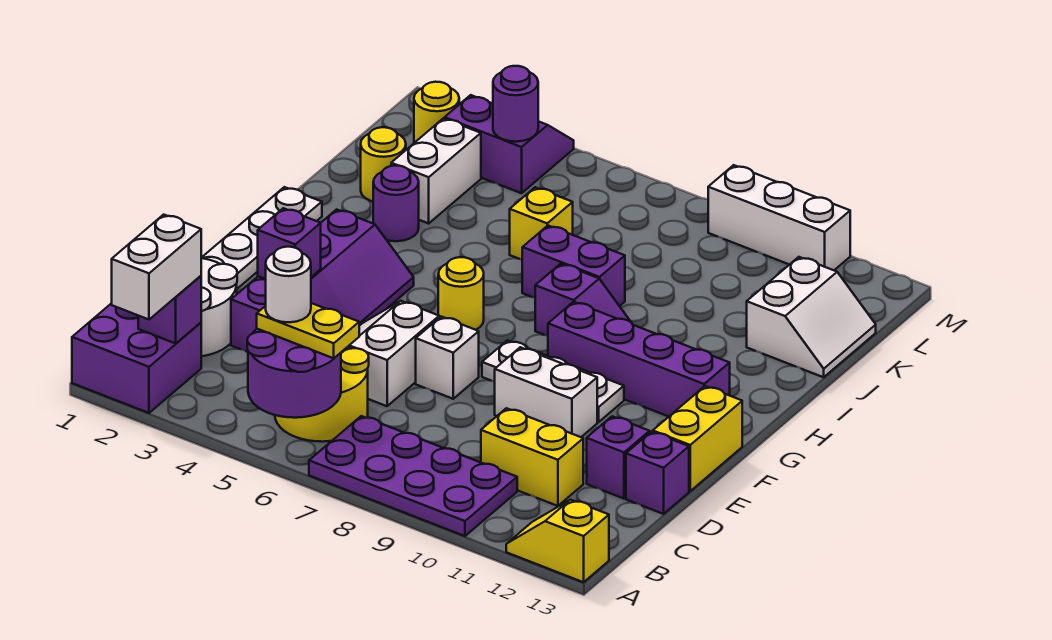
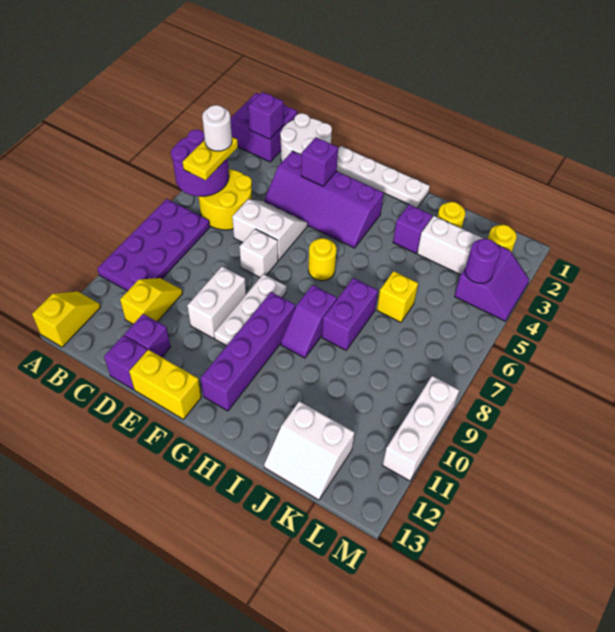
white brick A2:B2 level 3 -> none
yellow brick C10:C11 level 1 -> yellow slope C10:C11 level 1 top 11
purple round brick I3 level 1 -> purple brick I3 level 1

